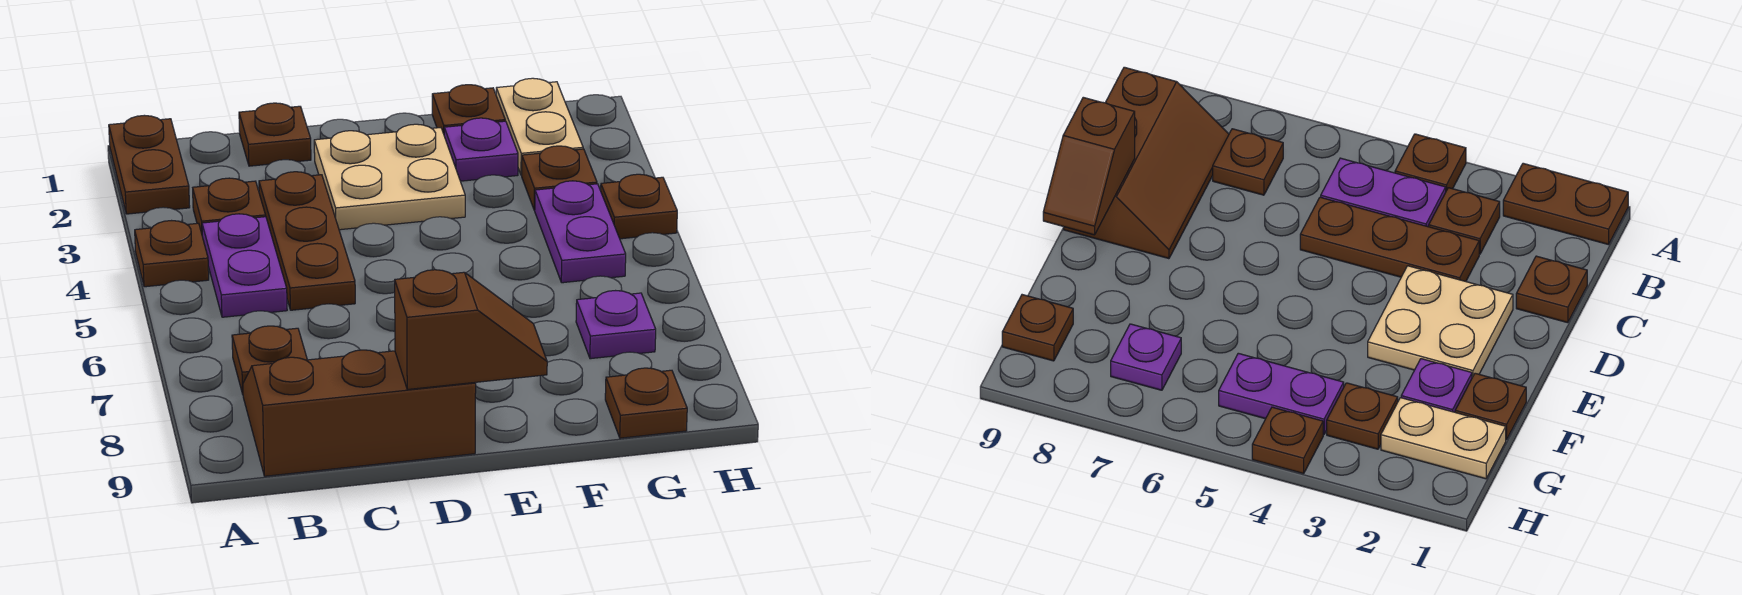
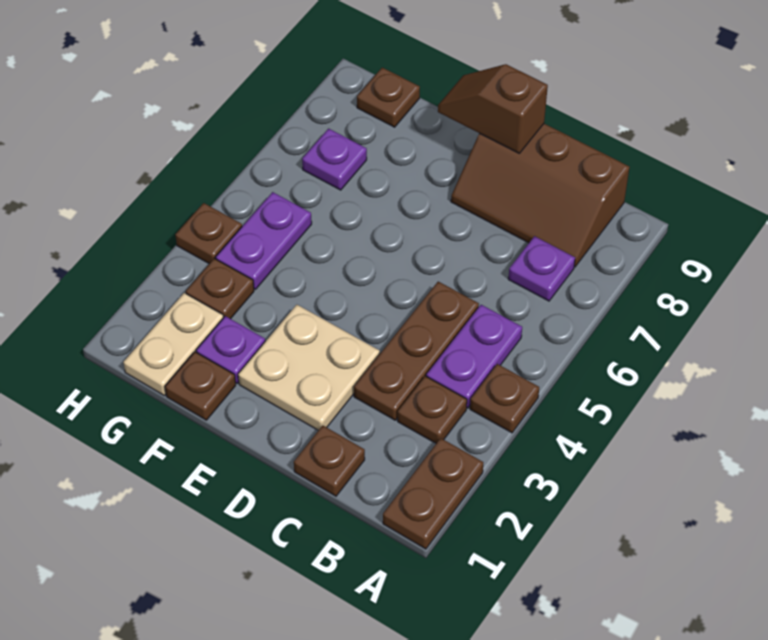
brown plate B7 level 1 -> purple plate B7 level 1

